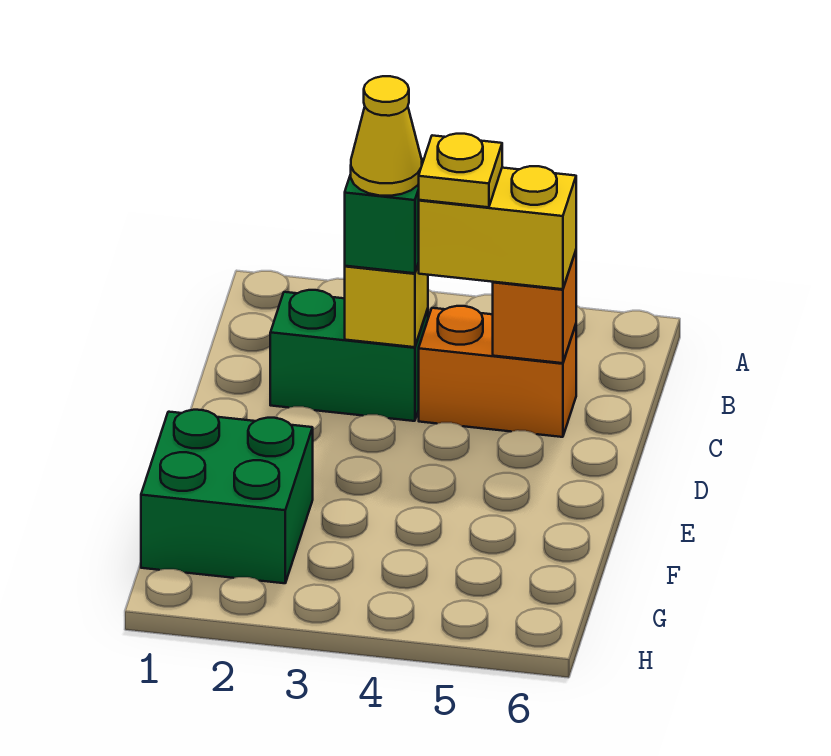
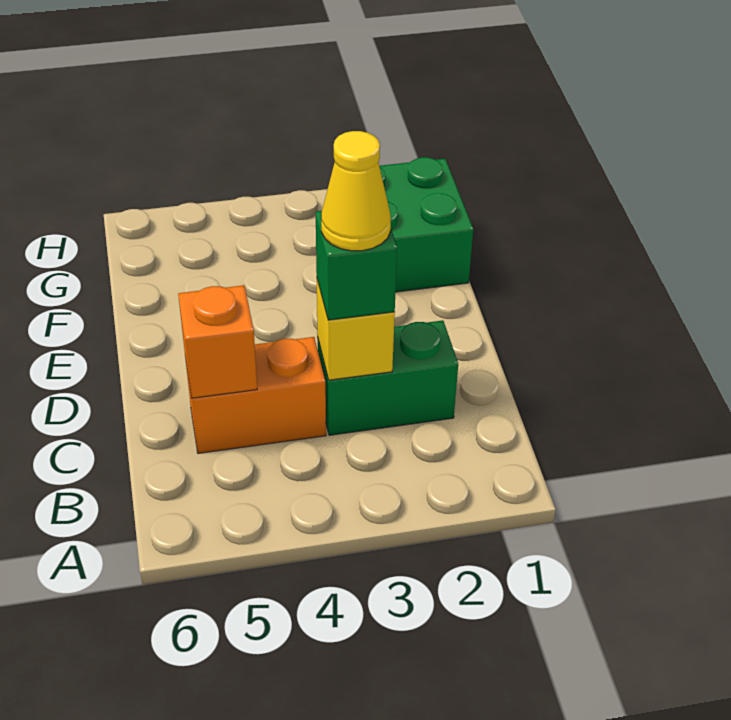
yellow brick C4:C5 level 3 -> none
yellow plate C4 level 4 -> none

